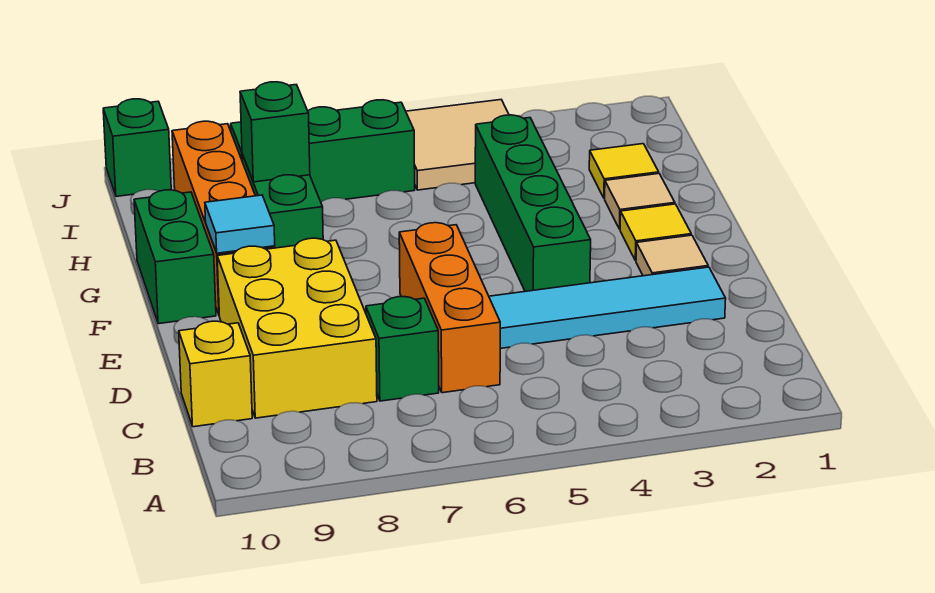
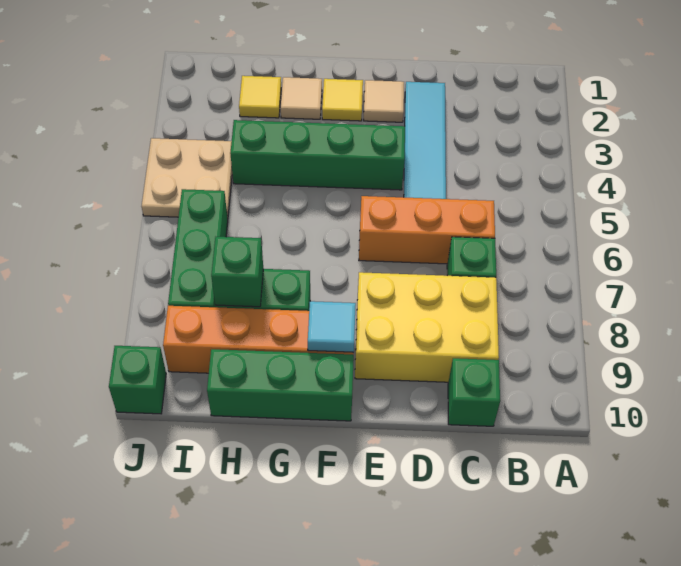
yellow brick C10 level 1 -> green brick C10 level 1
green brick F10:G10 level 1 -> green brick F10:H10 level 1
tan tile I4:J5 level 1 -> tan plate I4:J5 level 1

